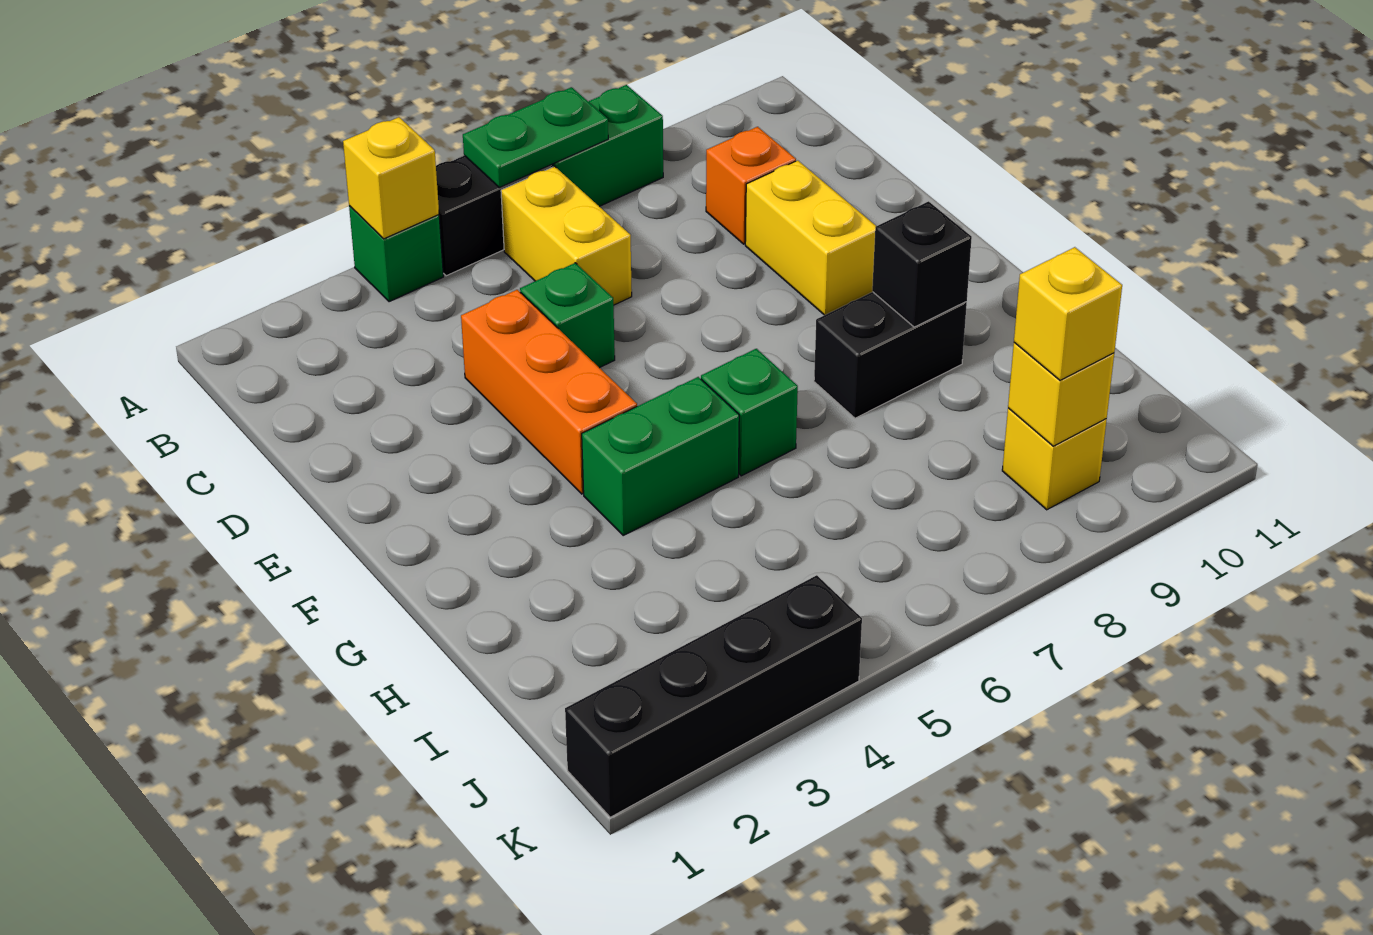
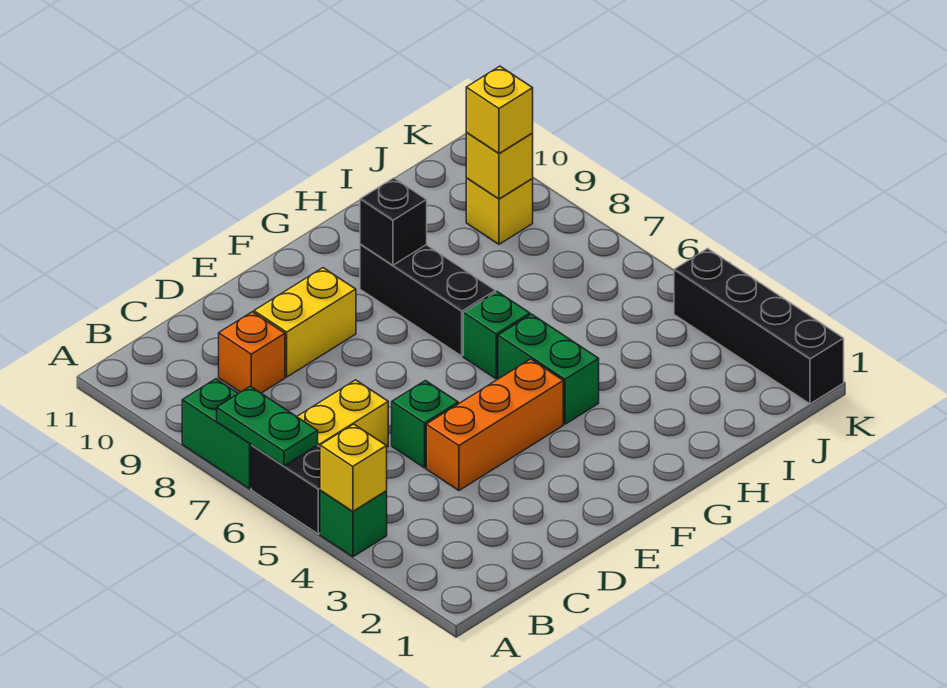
black brick G8:G9 level 1 -> black brick G7:G9 level 1

